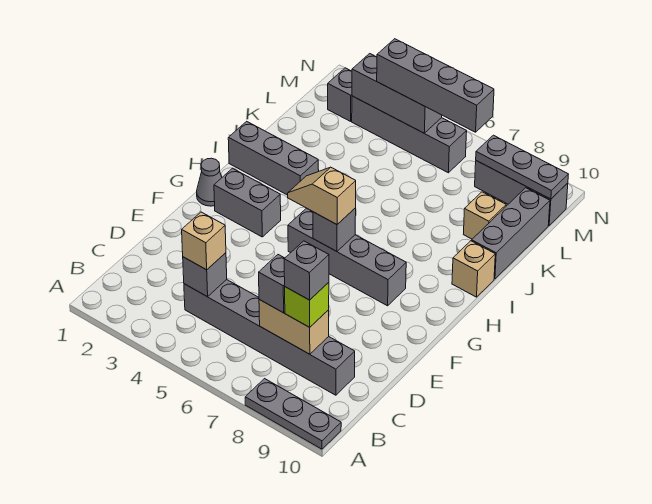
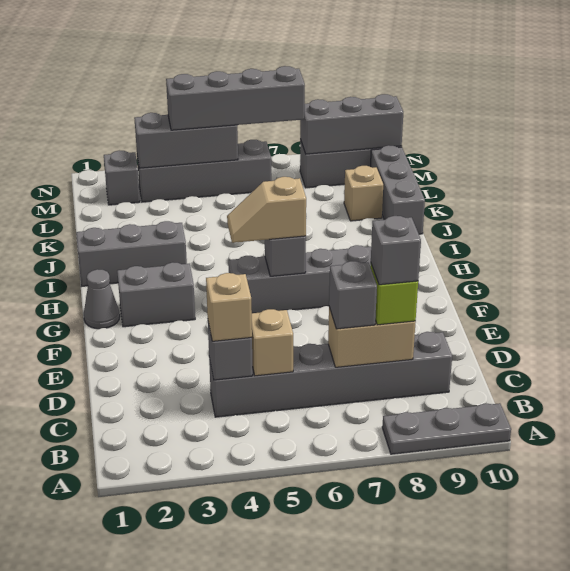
tan brick I10 level 1 -> tan brick C5 level 2
grey plate M8:M10 level 2 -> grey brick M8:M10 level 2

